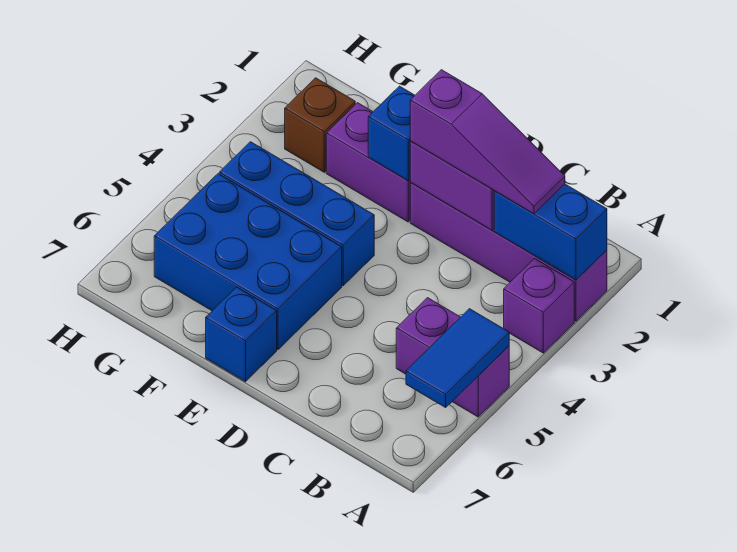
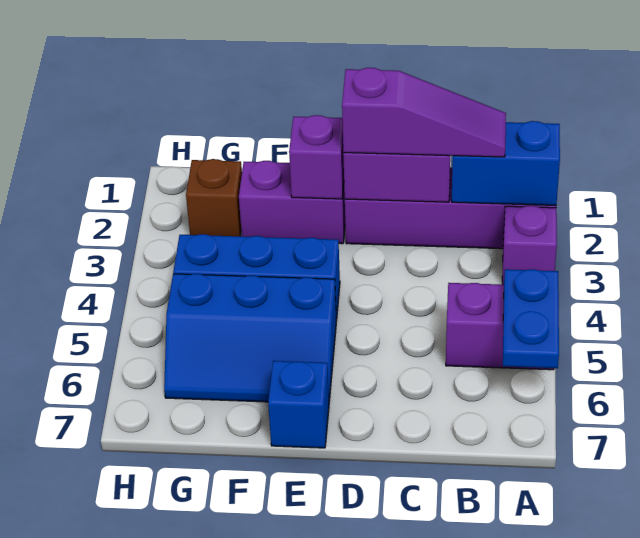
blue tile A5:A6 level 2 -> blue plate A5:A6 level 2
blue brick E2 level 2 -> purple brick E2 level 2
blue brick E5:G6 level 1 -> blue slope E5:G6 level 1 top 5

